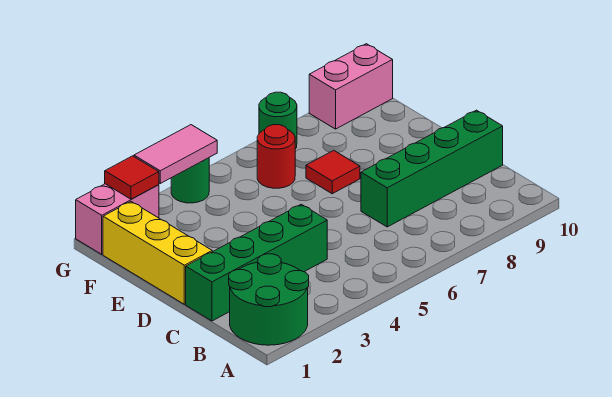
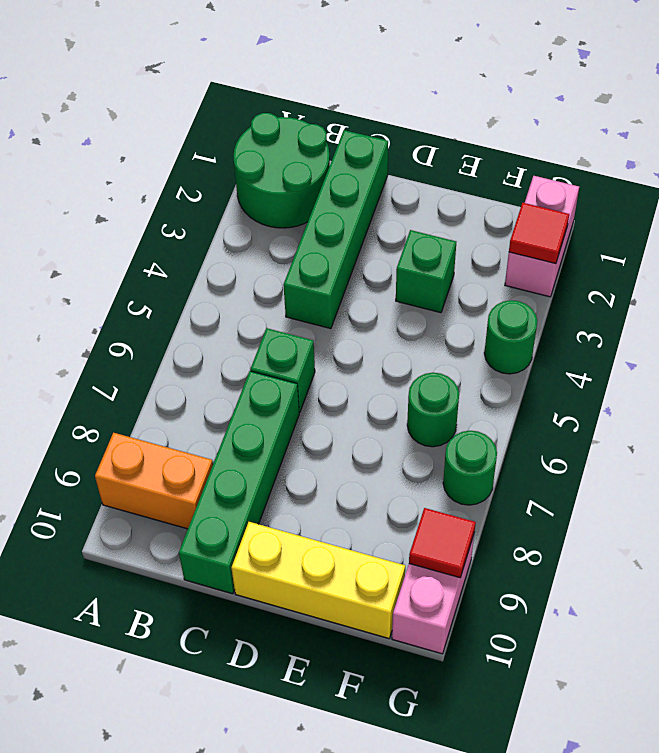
none -> orange brick A9:B9 level 1
none -> green brick C6 level 1
yellow brick D1:F1 level 1 -> yellow brick D10:F10 level 1
none -> green brick E3 level 1
red tile E7 level 1 -> red tile G9 level 2
red round brick F6 level 1 -> green round brick F6 level 1
pink tile G3:G4 level 2 -> none

